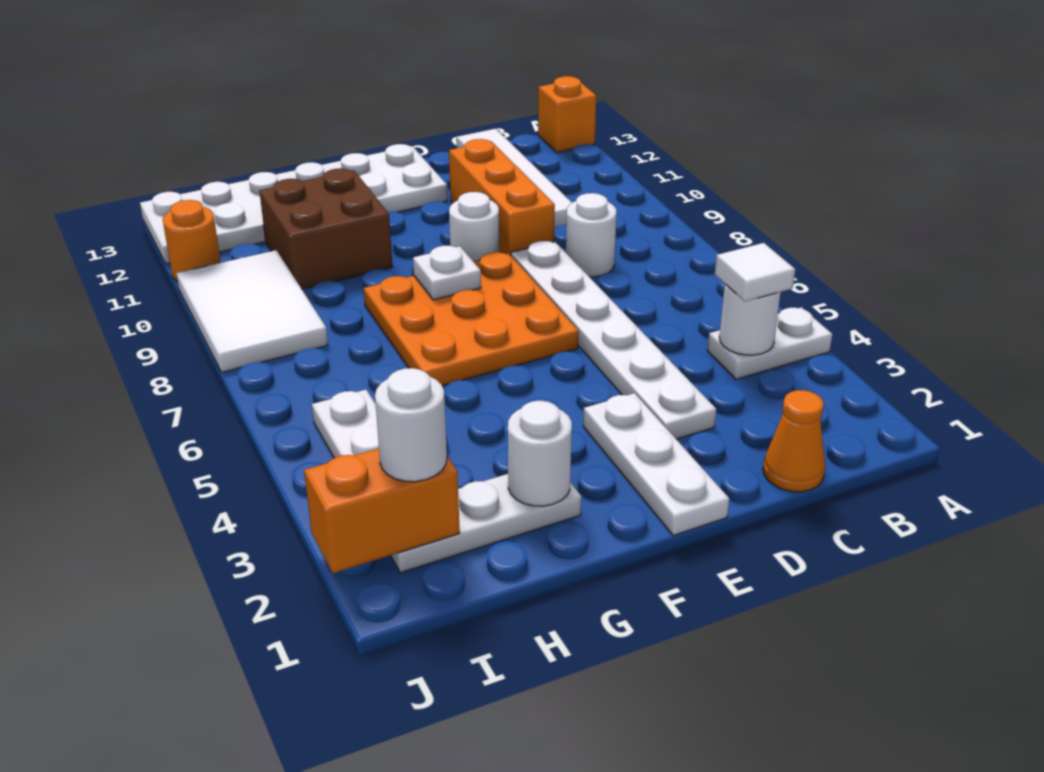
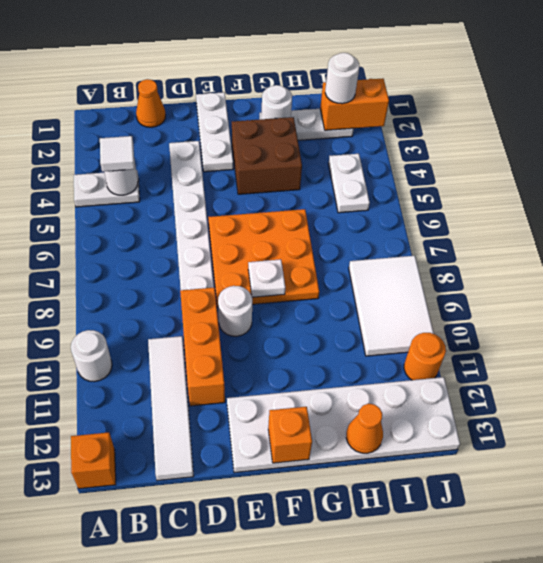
white round brick C8 level 1 -> white round brick A10 level 1
none -> orange brick F13 level 2
brown brick G10:H11 level 1 -> brown brick F3:G4 level 1
none -> orange cone H13 level 2

